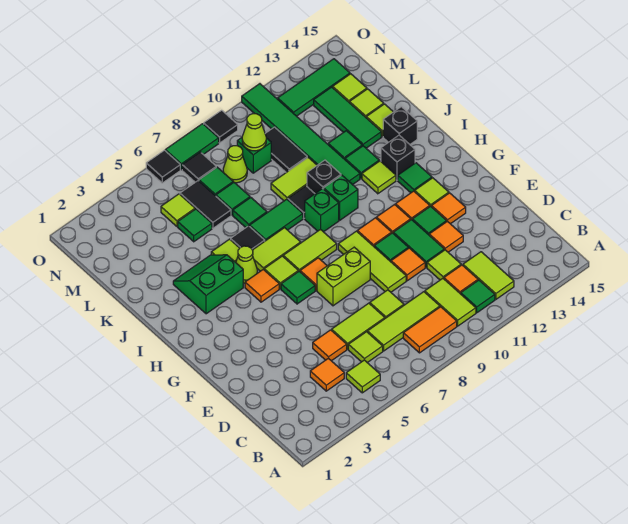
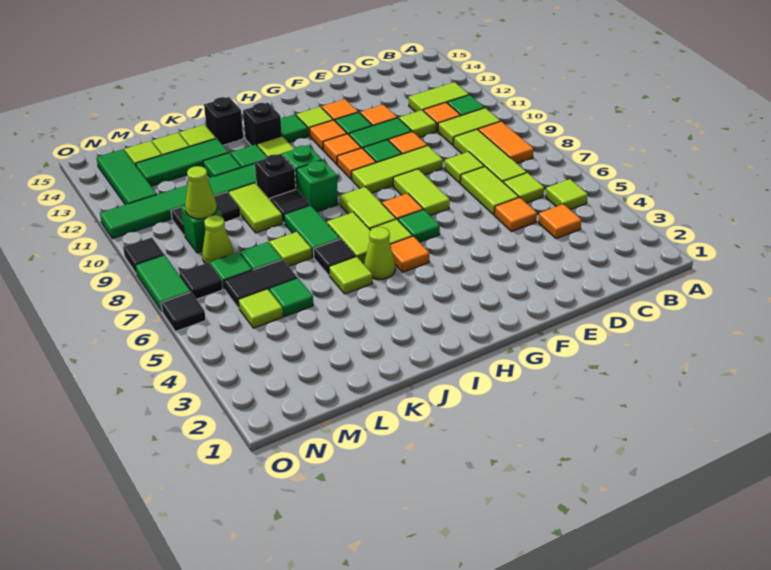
lime brick F7:F8 level 1 -> lime tile F7:F8 level 1
green slope I3:J4 level 1 top I -> none
green tile K7 level 1 -> lime tile K7 level 1

